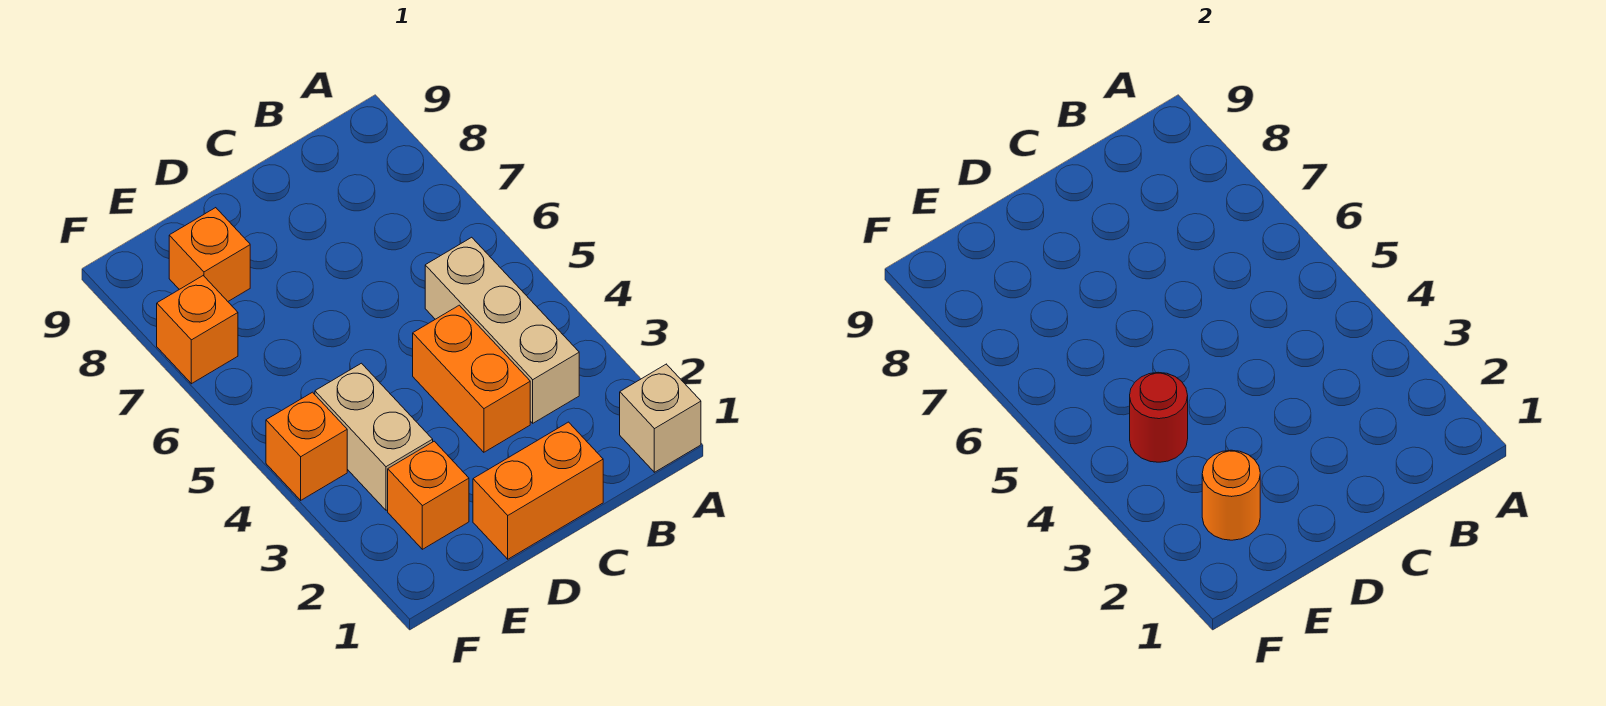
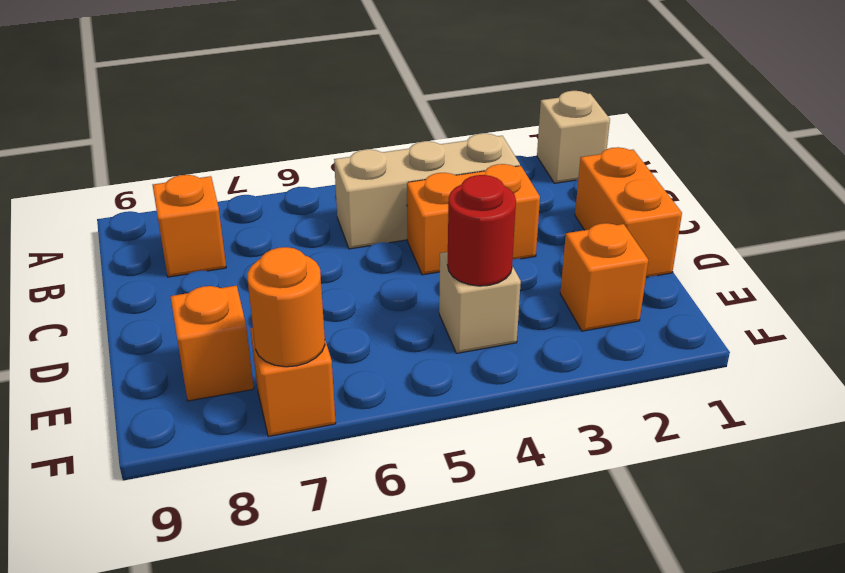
orange round brick E2 level 2 -> orange round brick F7 level 2
tan brick E3:E4 level 1 -> tan brick E4 level 1
orange brick F4 level 1 -> orange brick B8 level 1

